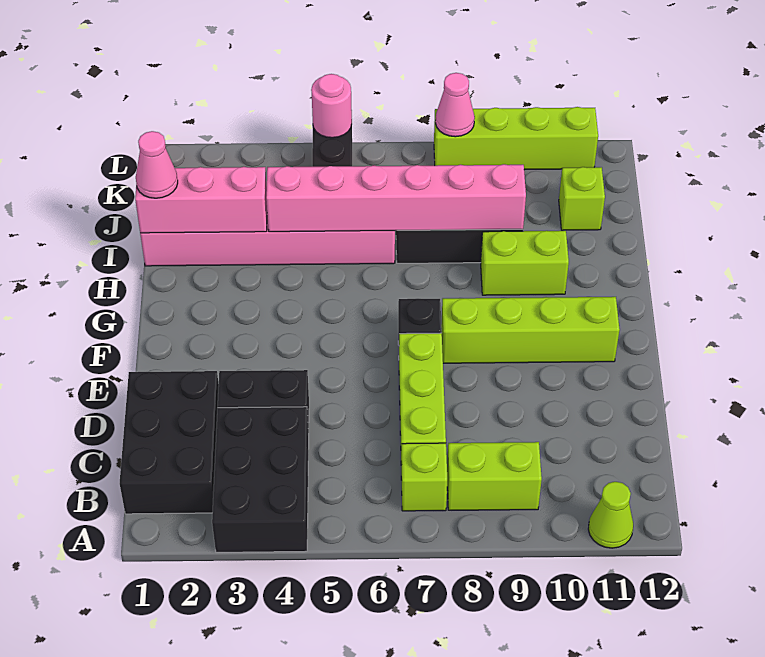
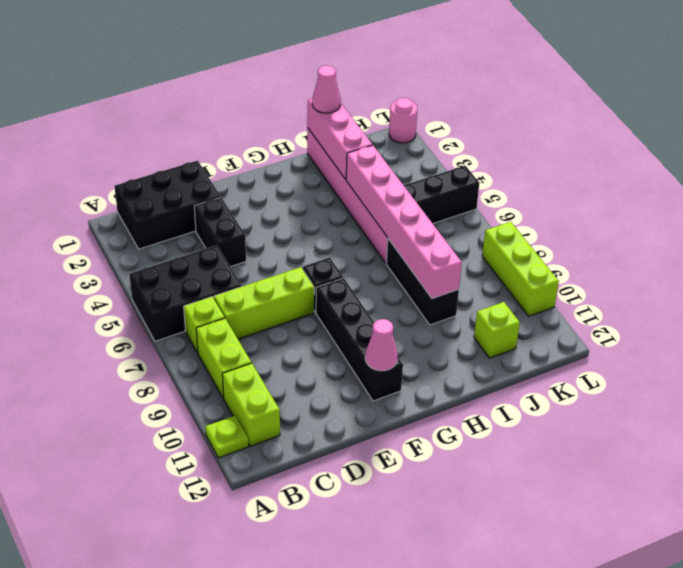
black brick A3:C4 level 1 -> black brick A5:C6 level 1
lime cone A11 level 1 -> lime plate A11 level 1
lime brick F8:F11 level 1 -> black brick F8:F11 level 1
lime brick H9:H10 level 1 -> lime brick B10:B11 level 1
pink round brick L5 level 2 -> pink round brick L1 level 1
lime brick L8:L11 level 1 -> lime brick L8:L10 level 1
pink cone L8 level 2 -> pink cone F11 level 2

